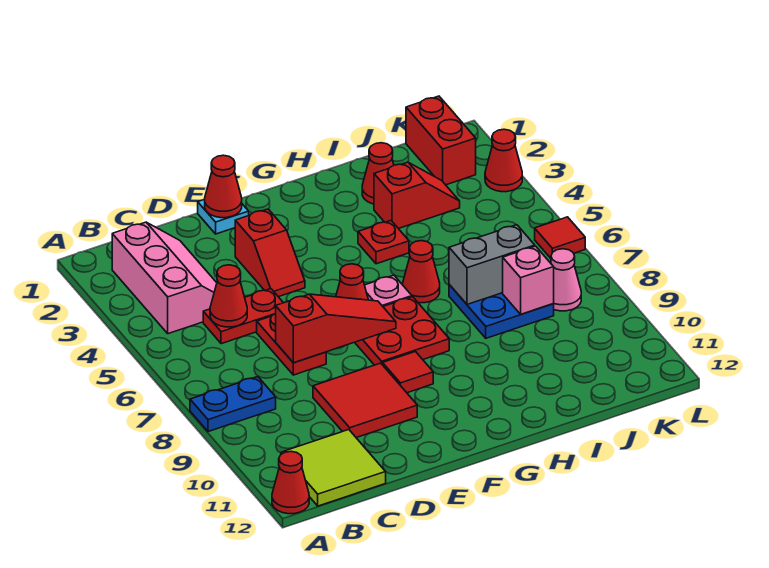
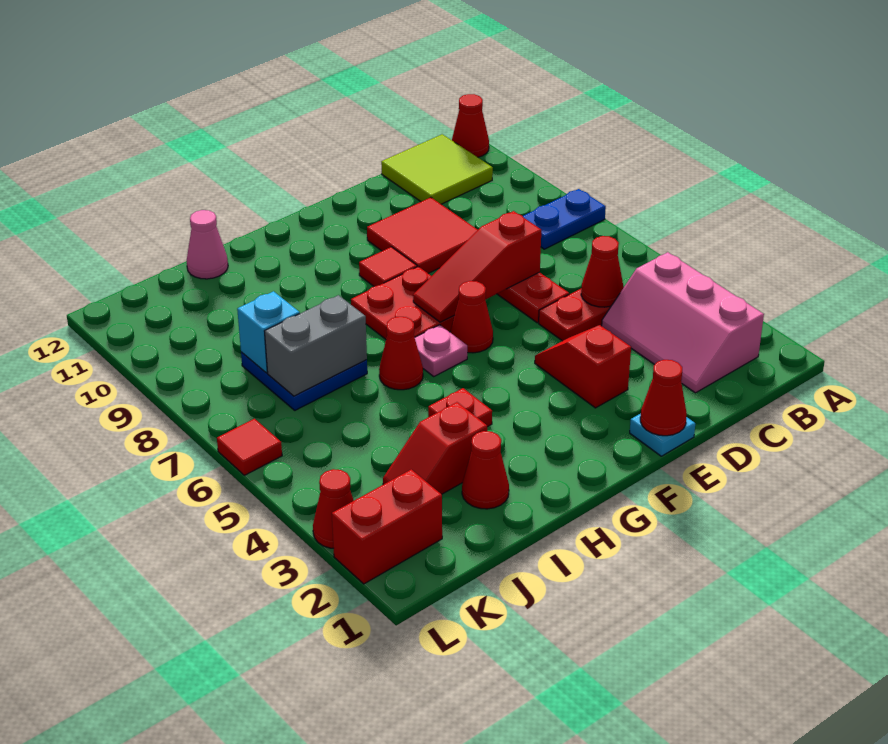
pink brick J8 level 2 -> cyan brick J8 level 2
red brick K1:K2 level 1 -> red brick K2:L2 level 1
pink cone K8 level 1 -> pink cone I12 level 1

